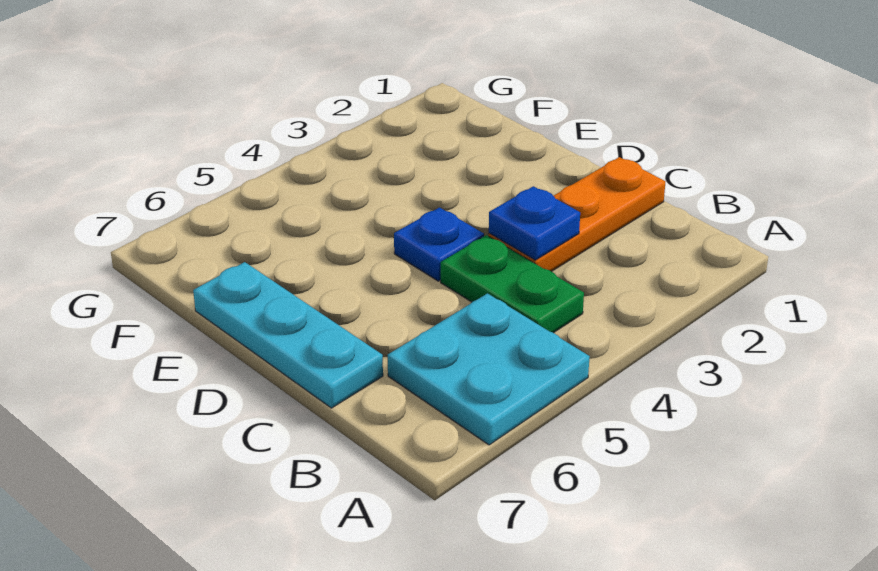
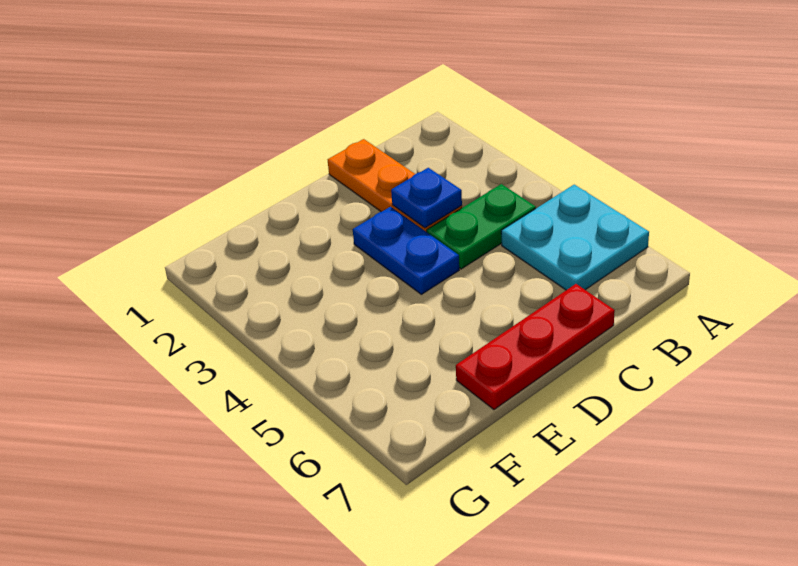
cyan plate C7:E7 level 1 -> red plate C7:E7 level 1
blue plate D4 level 1 -> blue plate D3:D4 level 1

